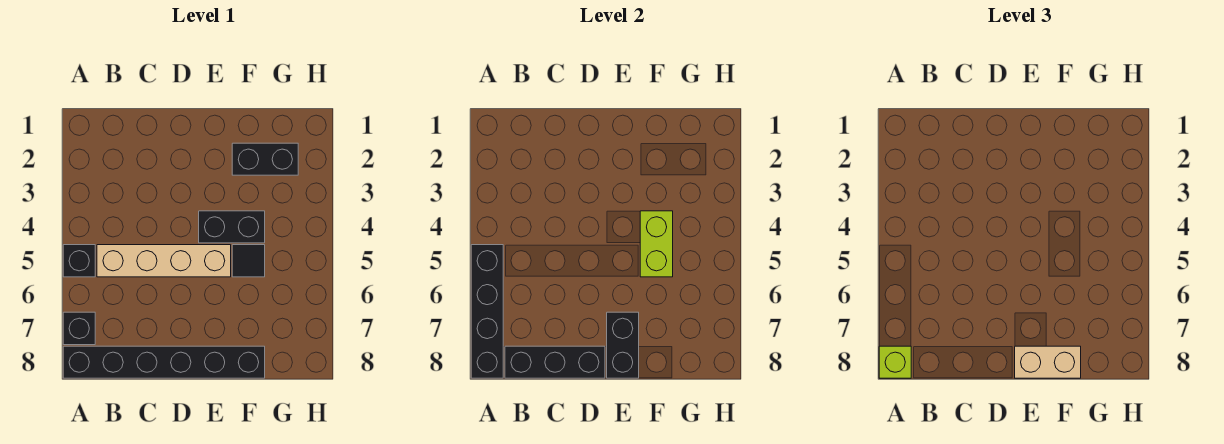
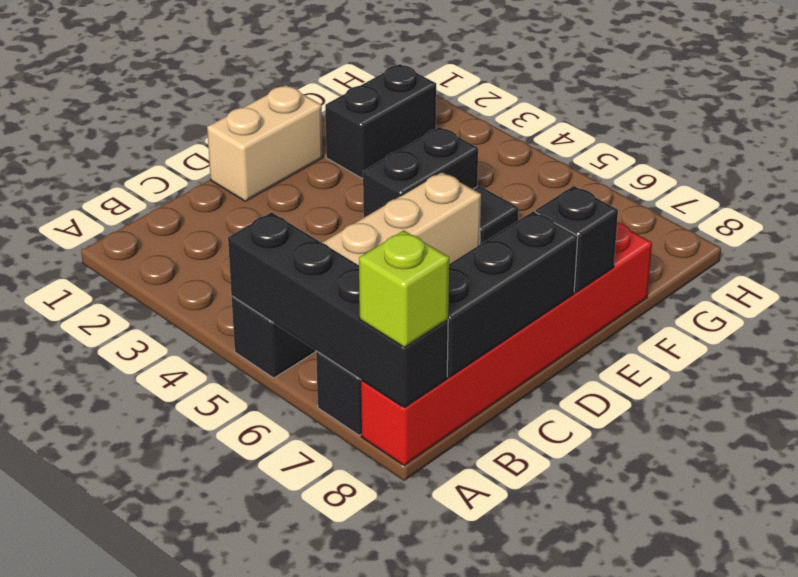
black brick A8:F8 level 1 -> red brick A8:F8 level 1
black brick E7:E8 level 2 -> black brick E8 level 2
tan brick E8:F8 level 3 -> tan brick D1:E1 level 1
lime brick F4:F5 level 2 -> none

